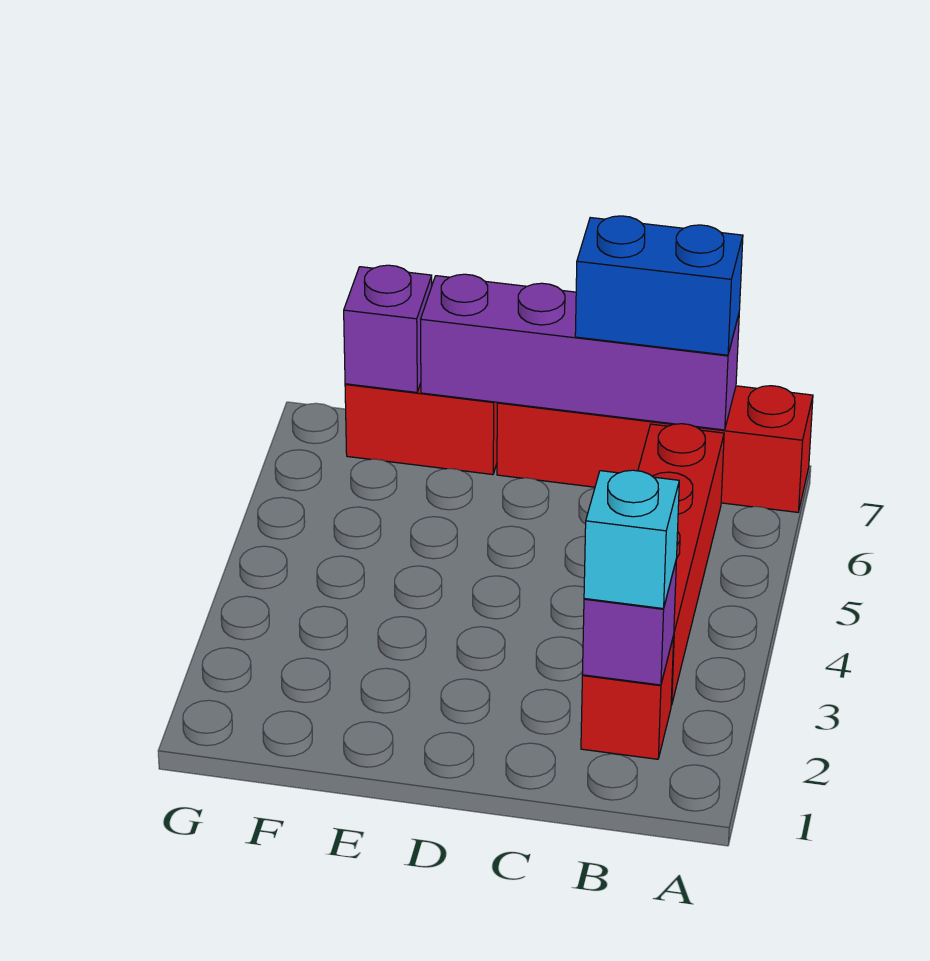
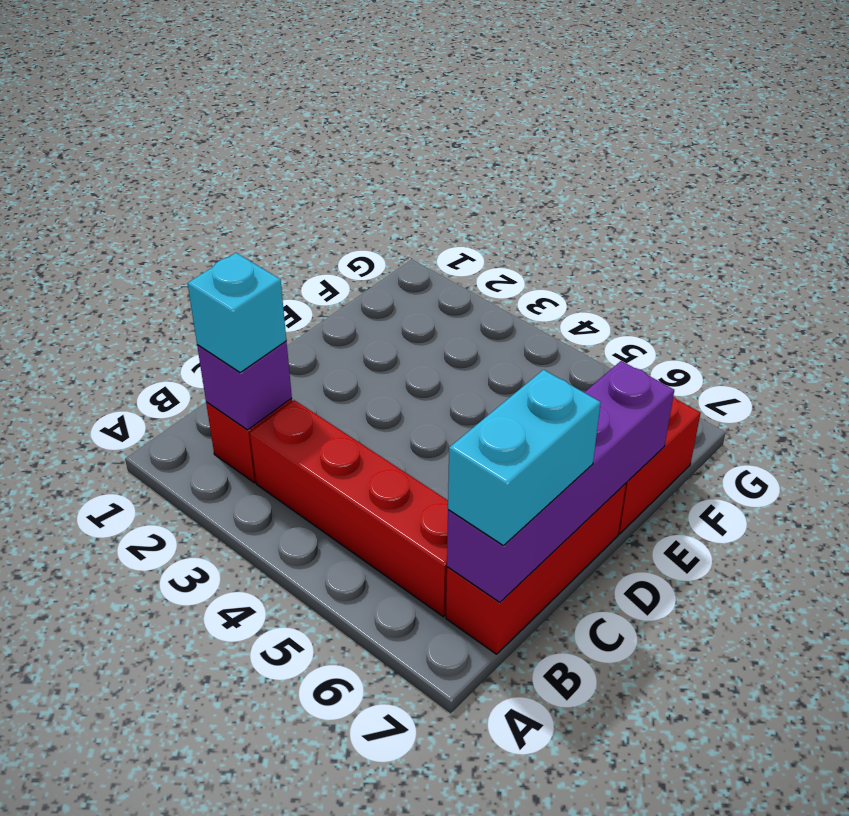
red brick A7:D7 level 1 -> red brick B7:D7 level 1
blue brick B7:C7 level 3 -> cyan brick B7:C7 level 3
purple brick F7 level 2 -> none

